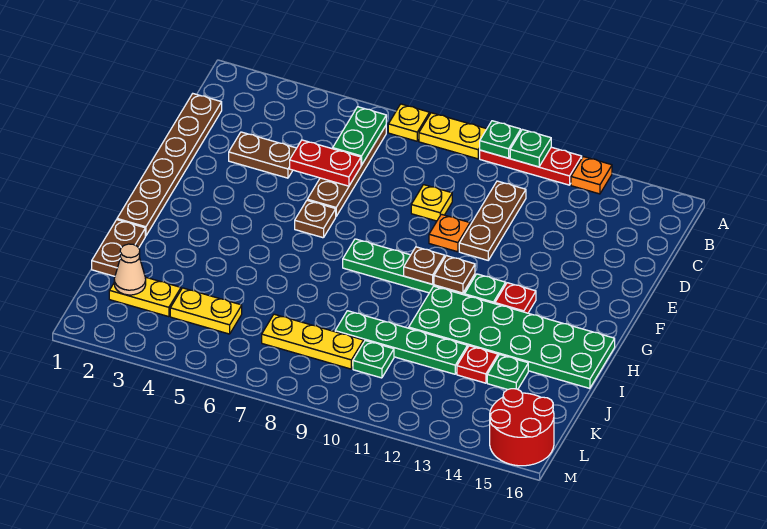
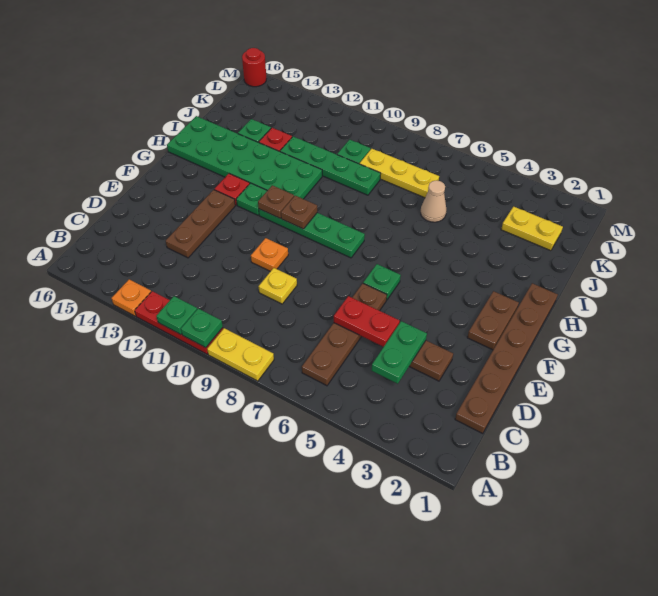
yellow plate A7 level 1 -> none
green plate B6:C6 level 2 -> green plate C4:D4 level 2
brown plate C11:E11 level 1 -> brown plate D13:F13 level 1
brown plate F6 level 1 -> green plate F6 level 1
brown plate I1:J1 level 1 -> brown plate F2:G2 level 1
tan cone K2 level 2 -> tan cone J6 level 1
yellow plate K4:K5 level 1 -> none
red round brick L15:M16 level 1 -> red round brick M16 level 1

